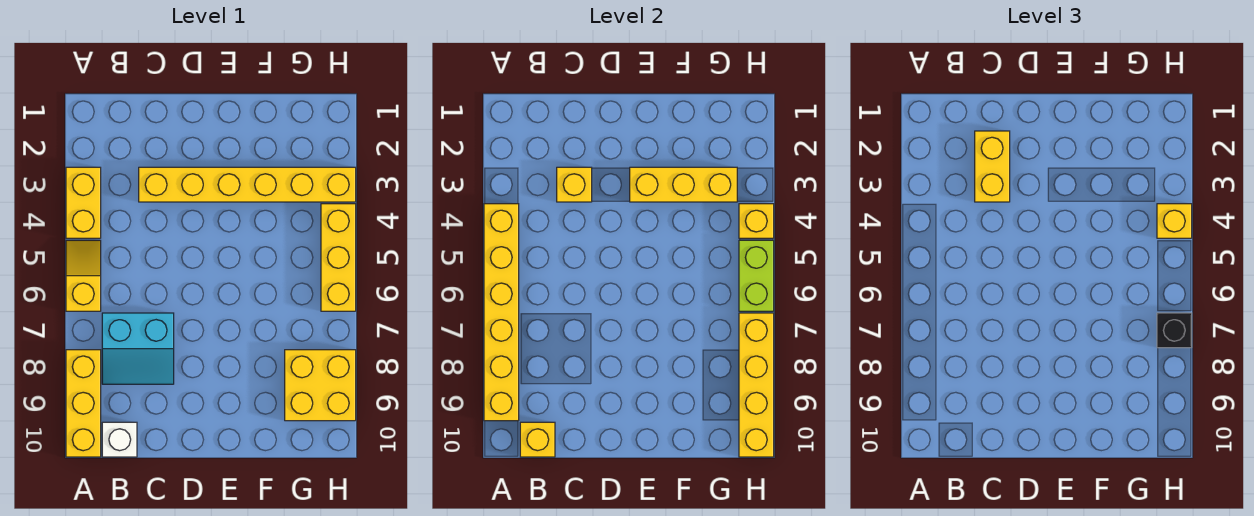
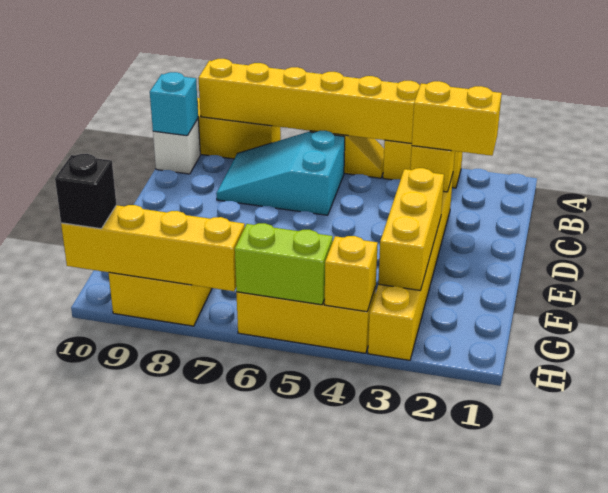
cyan slope B7:C8 level 1 top 7 -> cyan slope B6:C8 level 1 top 6
yellow brick B10 level 2 -> cyan brick B10 level 2
yellow brick H4 level 3 -> none
black brick H7 level 3 -> black brick H10 level 3

